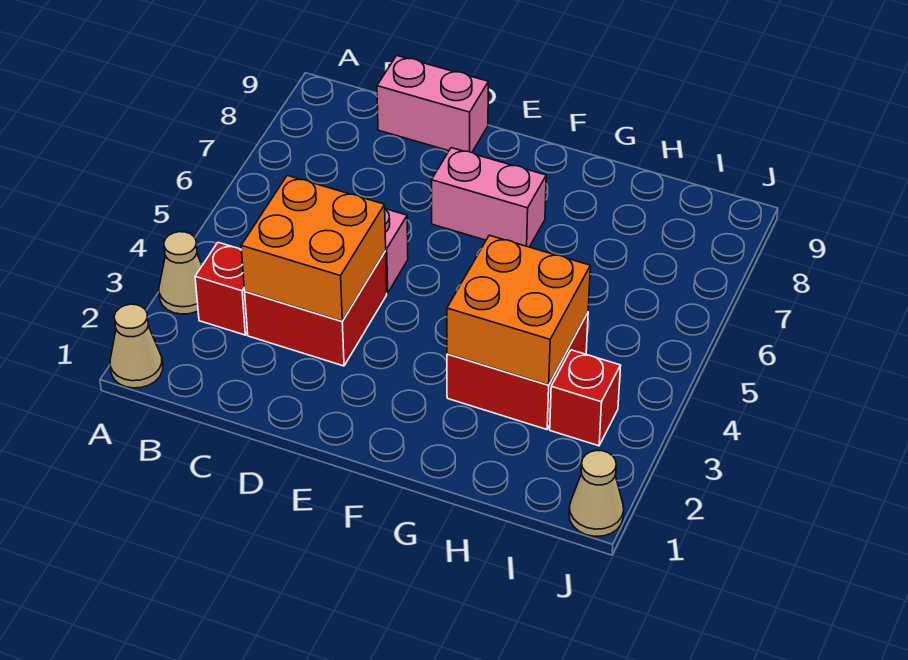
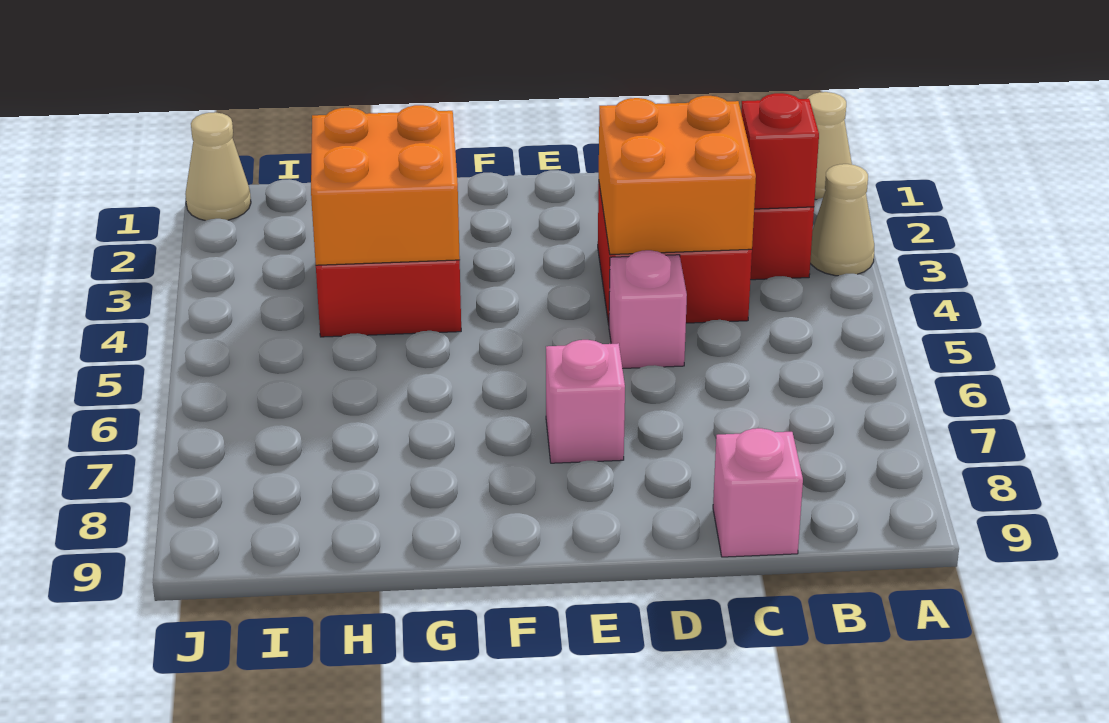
pink brick C9:D9 level 1 -> pink brick C9 level 1
pink brick E7:F7 level 1 -> pink brick E7 level 1
red brick I3 level 1 -> red brick B3 level 2

